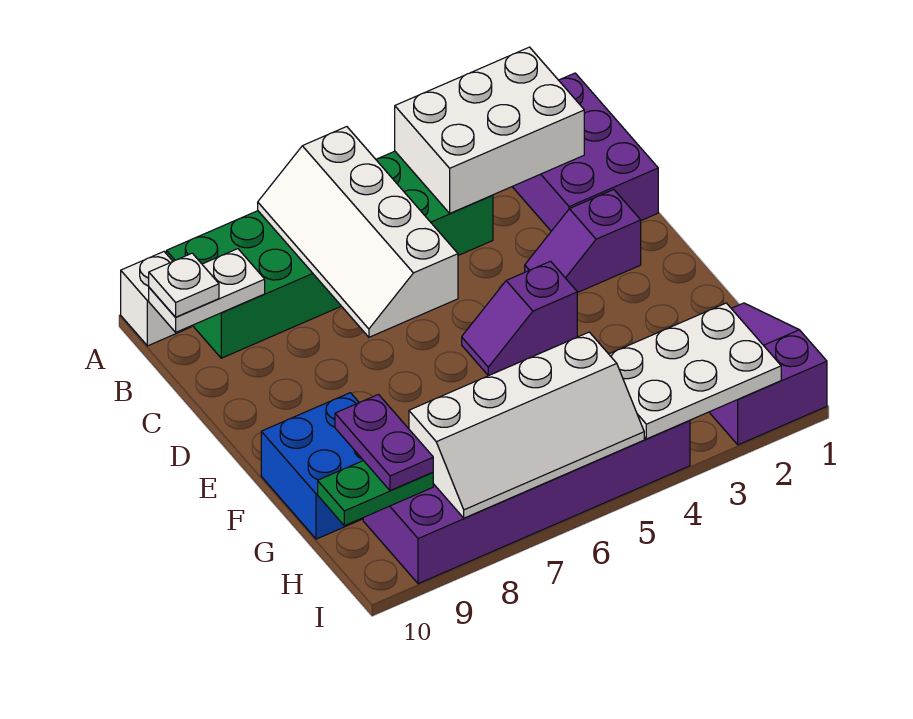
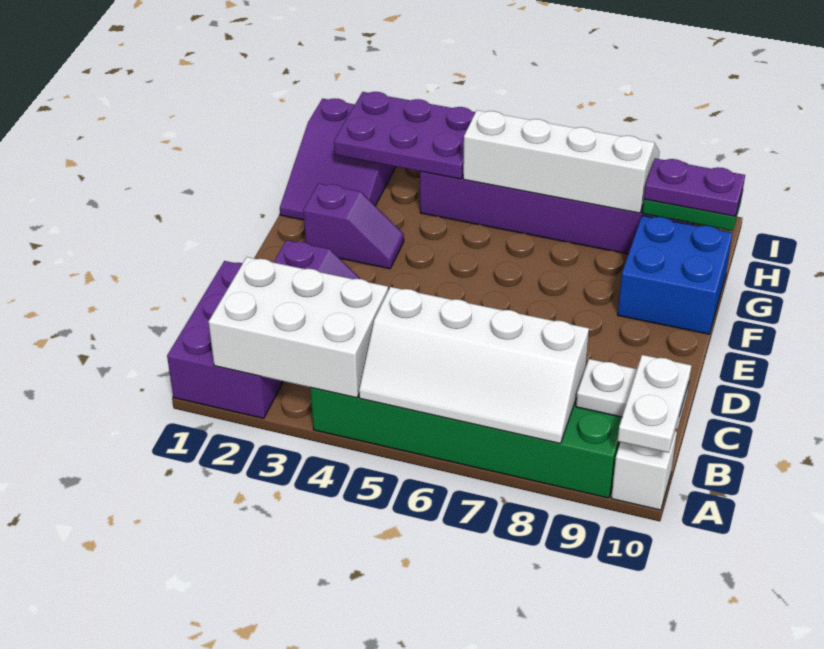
white slope A6:D7 level 2 top 6 -> white slope A5:B8 level 2 top B
white plate B10 level 3 -> white plate A10:B10 level 3
purple slope E4:E5 level 1 top 4 -> purple slope F2:F3 level 1 top 2
purple plate G9:H9 level 3 -> purple plate H9:H10 level 3
white plate H2:I4 level 2 -> purple plate H2:I4 level 2

